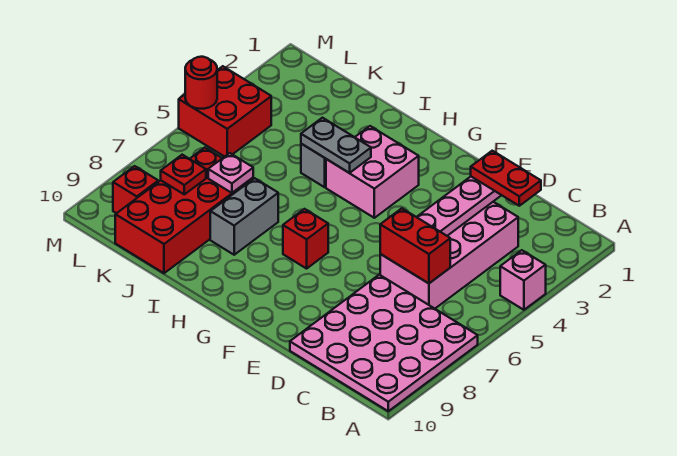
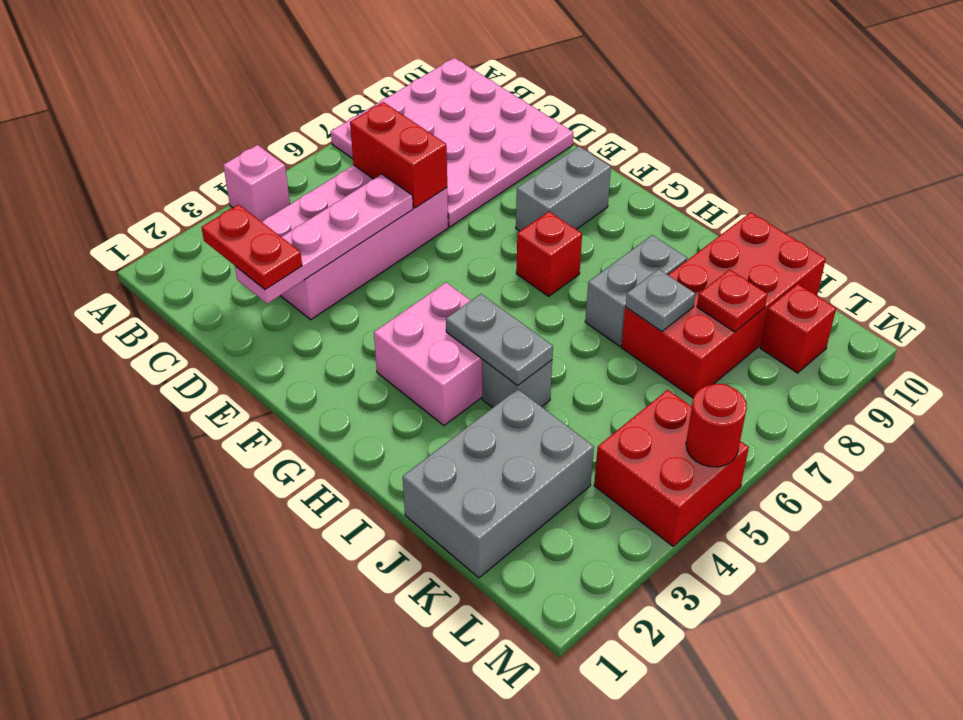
none -> grey brick F8:F9 level 1
none -> grey brick J1:K3 level 1
pink plate J7 level 2 -> grey plate J7 level 2

